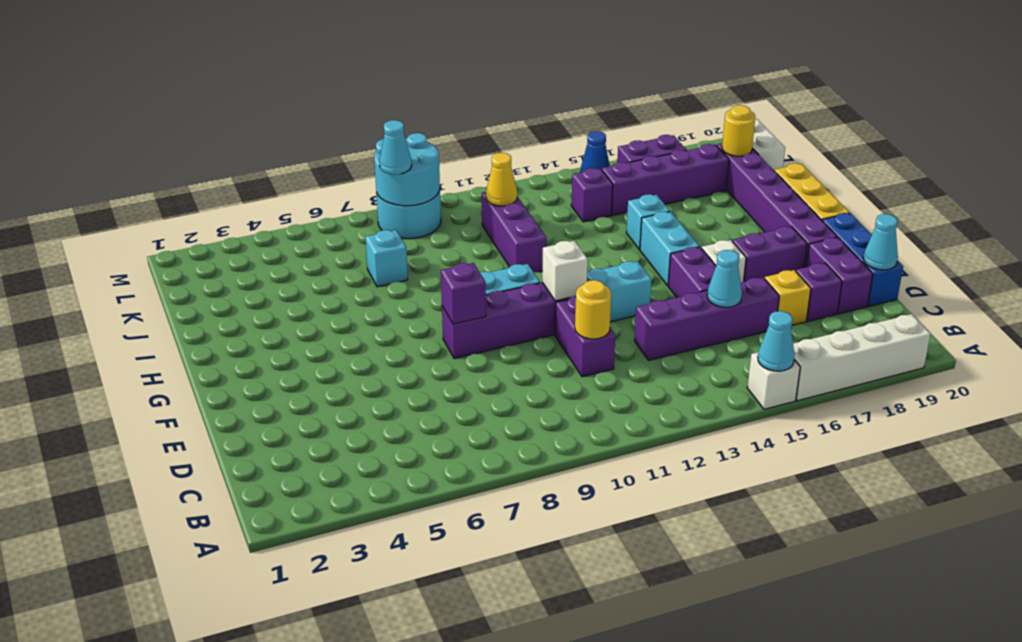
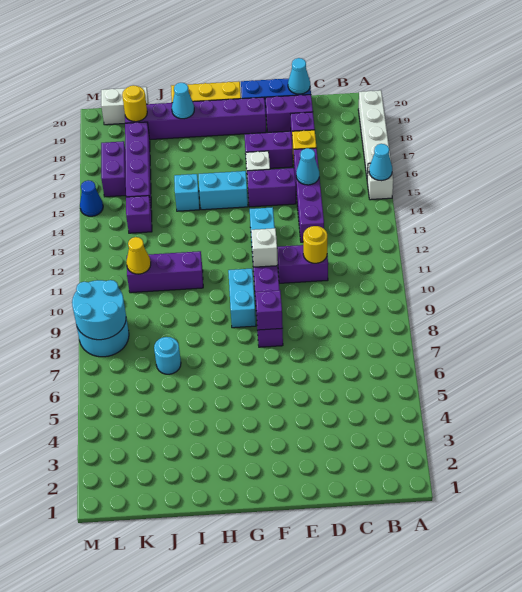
purple brick F17:F18 level 1 -> purple brick E17:F17 level 1
cyan brick J7 level 1 -> cyan round brick J7 level 1
cyan cone L8 level 3 -> cyan cone I19 level 2

